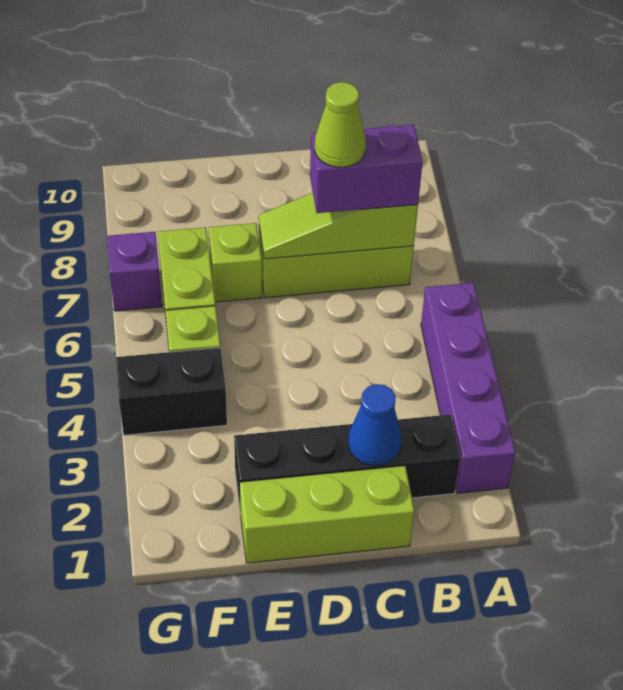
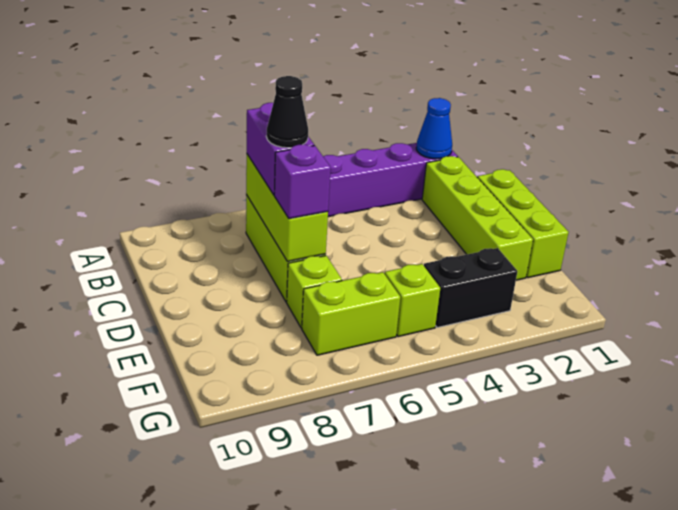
black brick B2:E2 level 1 -> lime brick B2:E2 level 1
lime slope B7:D7 level 2 top B -> lime brick B7:D7 level 2
blue cone C2 level 2 -> blue cone A2 level 2
lime cone C7 level 4 -> black cone C7 level 4
black brick F4:G4 level 1 -> black brick F3:F4 level 1
purple brick G7 level 1 -> purple brick D7 level 3

